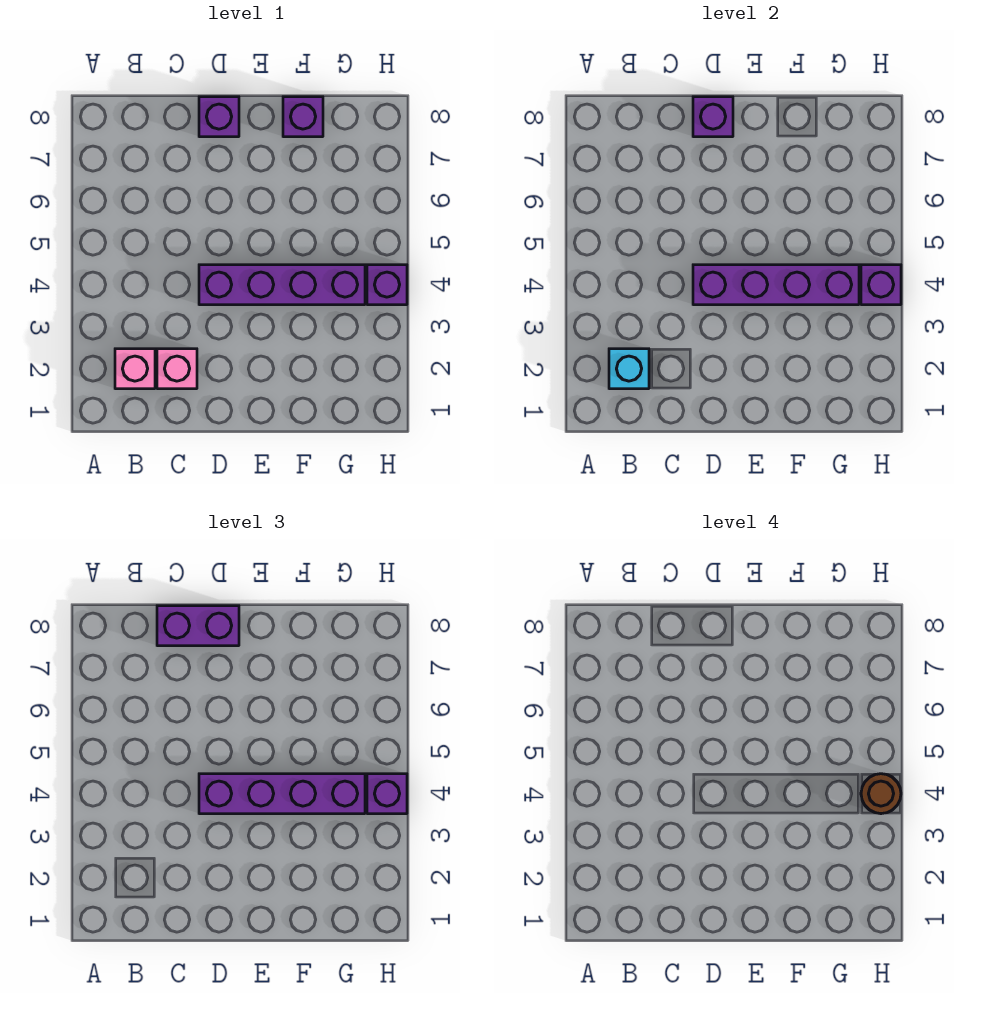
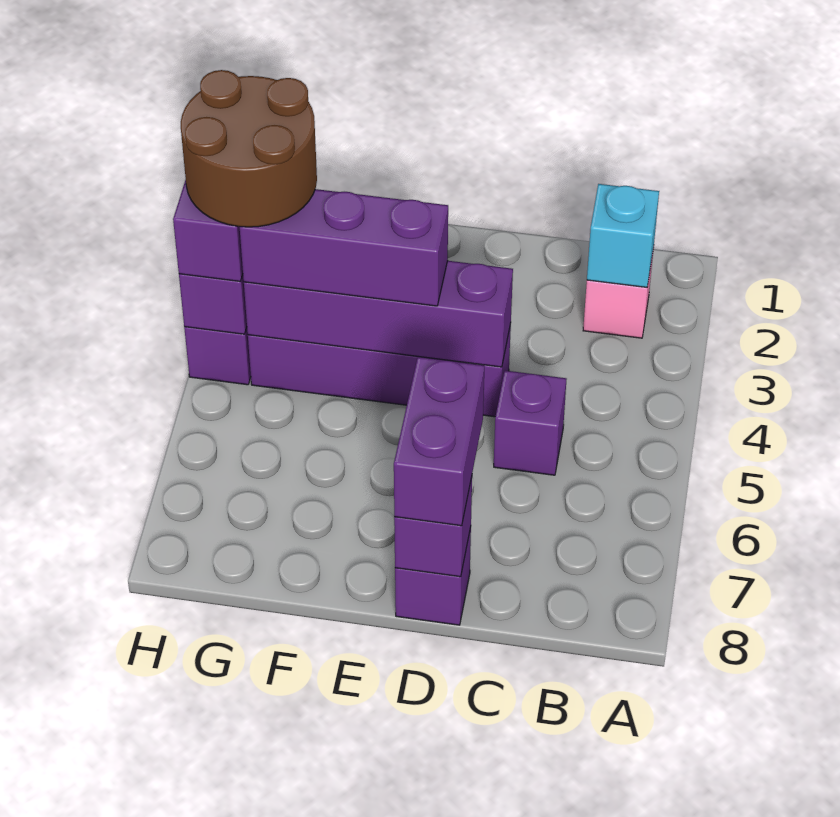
pink brick C2 level 1 -> none
purple brick C8:D8 level 3 -> purple brick D7:D8 level 3
purple brick D4:G4 level 3 -> purple brick E4:G4 level 3
purple brick F8 level 1 -> purple brick C5 level 1
brown round brick H4 level 4 -> brown round brick G3:H4 level 4

